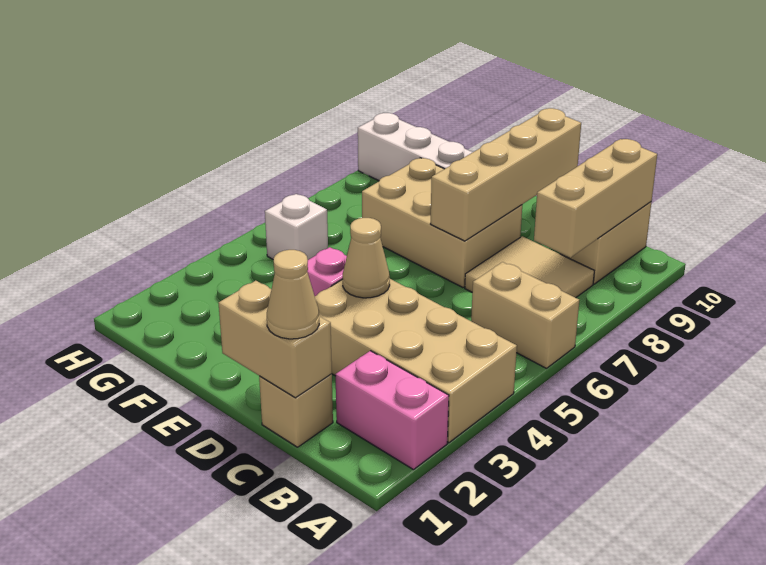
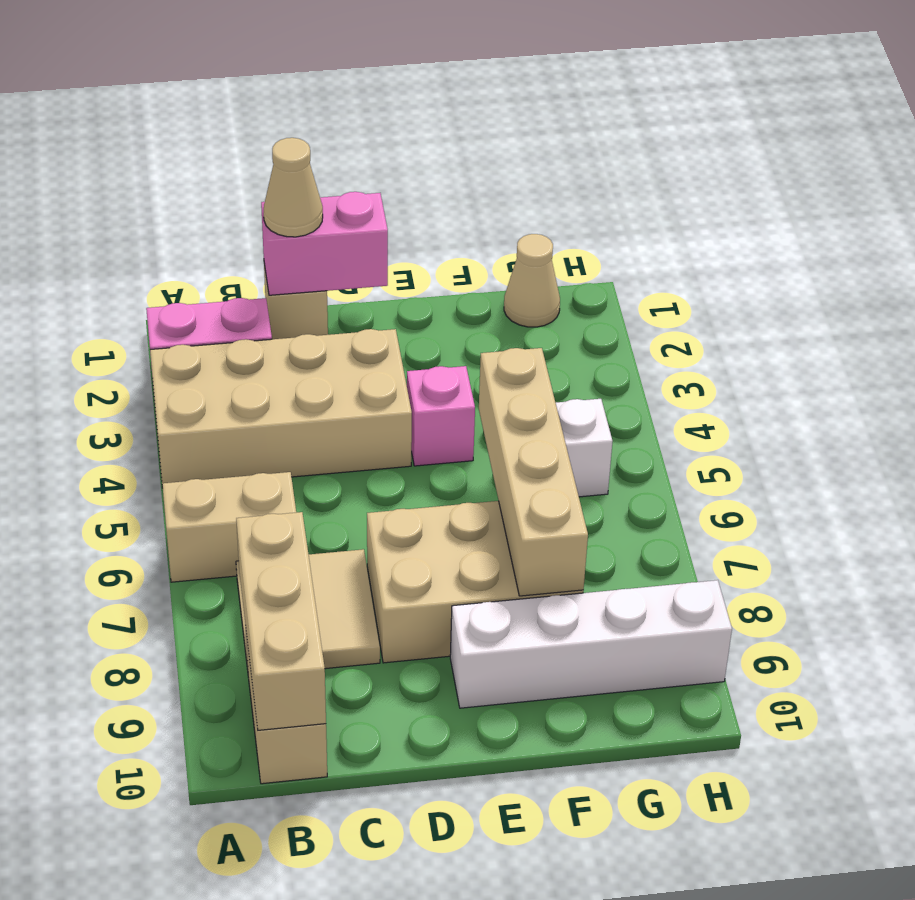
tan brick C1:D1 level 2 -> pink brick C1:D1 level 2
tan cone D4 level 2 -> tan cone G1 level 1
tan brick D7:D10 level 2 -> tan brick F5:F8 level 2

